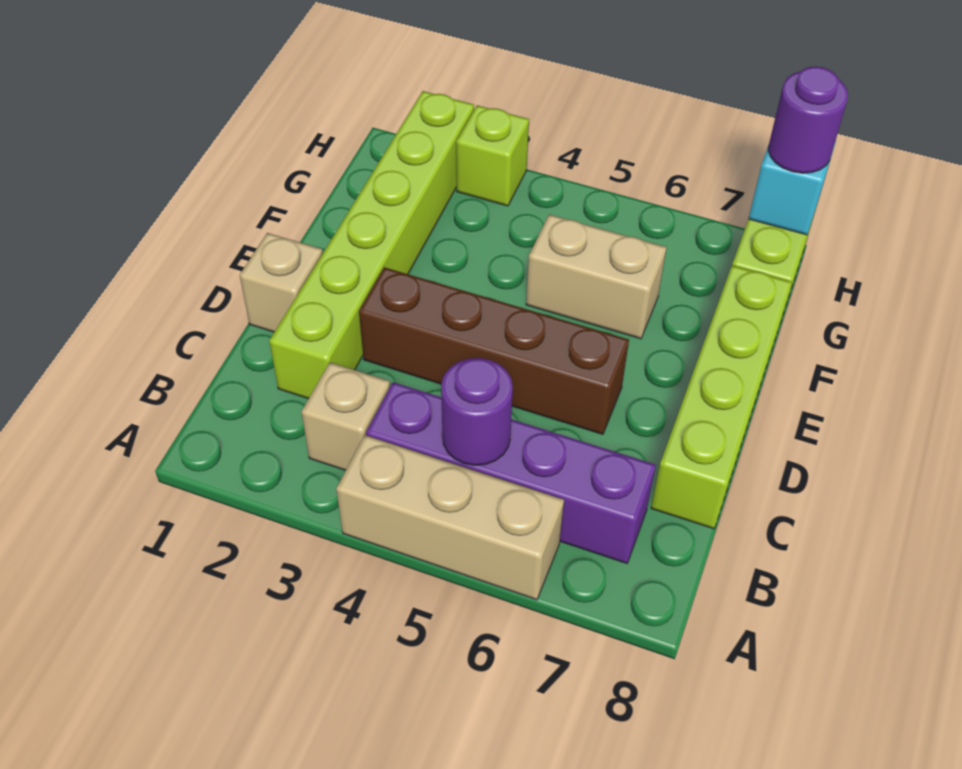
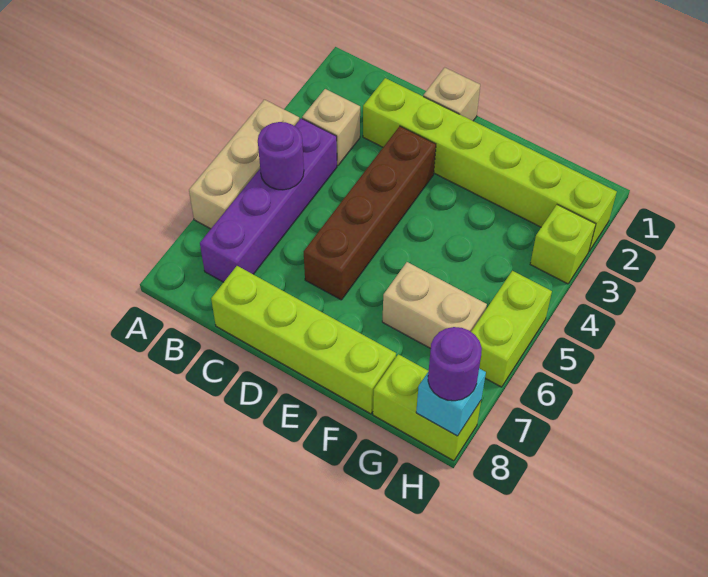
tan brick F5:F6 level 1 -> tan brick F6:G6 level 1
none -> lime brick H5:H6 level 1

